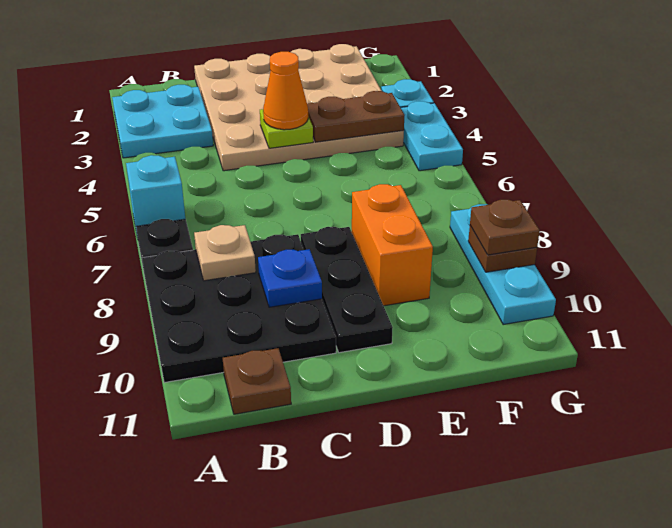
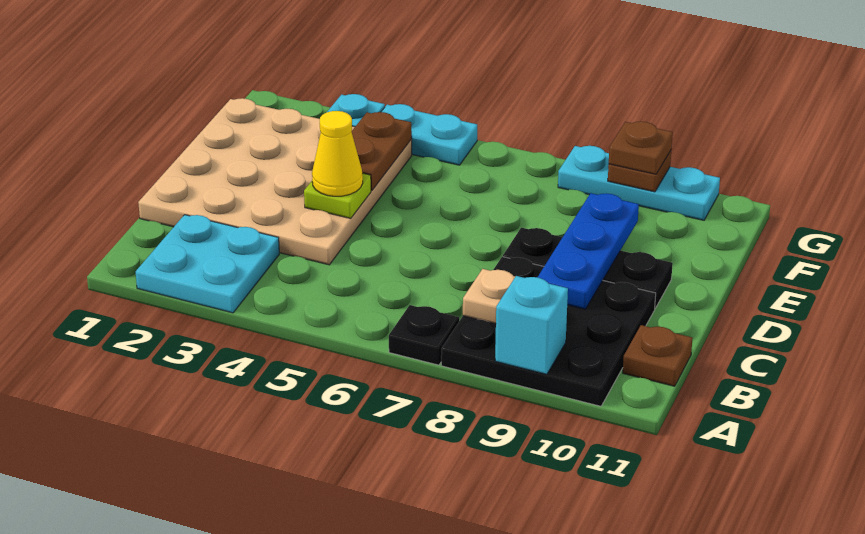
cyan brick A6 level 1 -> cyan brick A9 level 2
blue plate C9 level 2 -> blue plate C9:E9 level 2
orange cone D4 level 3 -> yellow cone D4 level 3
orange brick E8:E9 level 1 -> none

